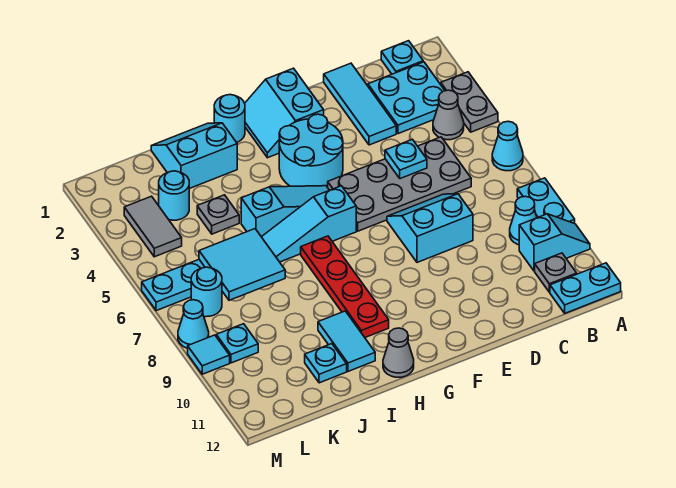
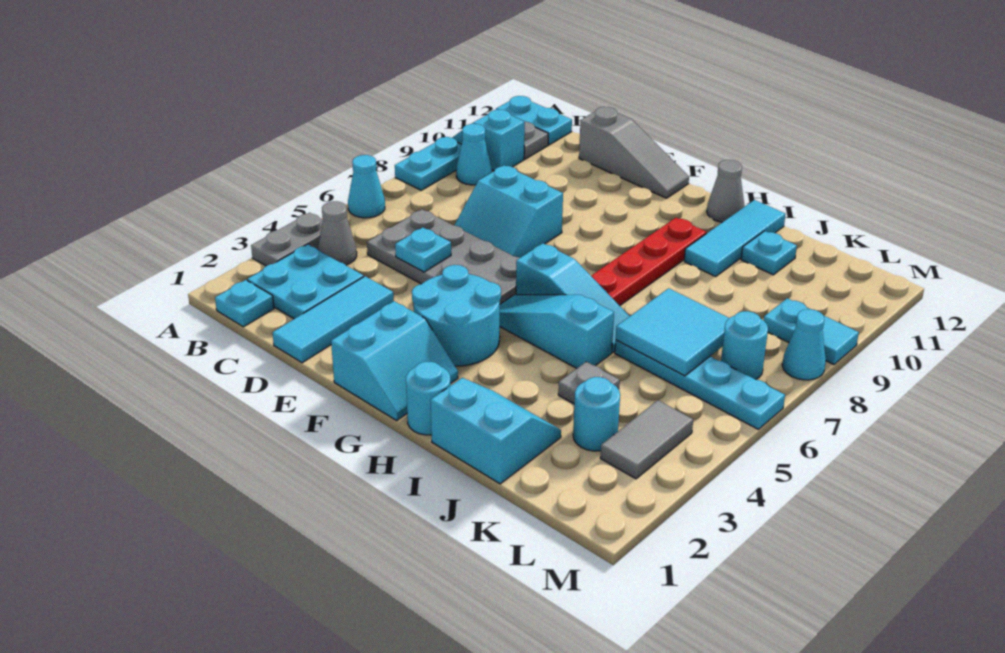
none -> grey slope D12:F12 level 1 top D
cyan slope I1:J2 level 1 top 2 -> cyan slope I1:J2 level 1 top 1
cyan tile I10:I11 level 1 -> cyan tile I10:I12 level 1

